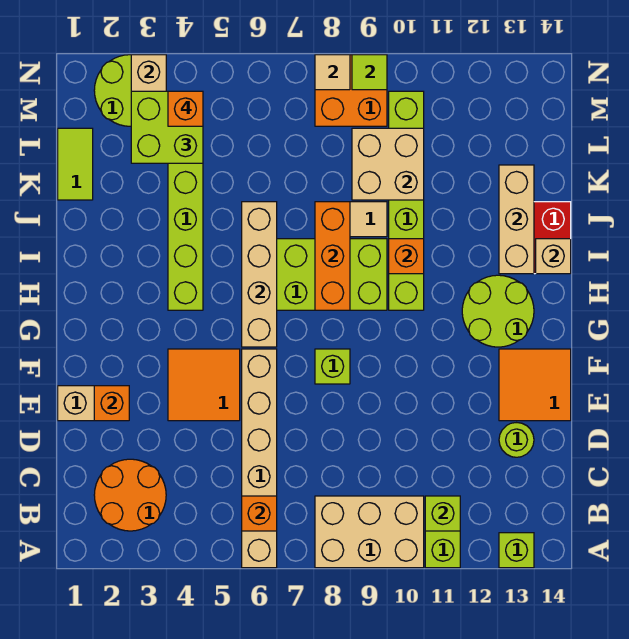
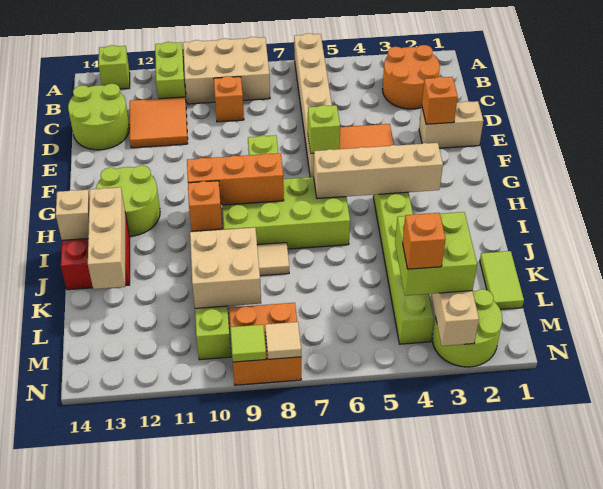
orange brick B6 level 2 -> orange brick C9 level 1
lime brick B11 level 2 -> lime brick F6 level 2
lime round brick D13 level 1 -> lime round brick C13:D14 level 1
orange tile E13:F14 level 1 -> orange tile C11:D12 level 1
tan brick G6:J6 level 2 -> tan brick H3:H6 level 2
orange brick H8:J8 level 2 -> orange brick H8:H10 level 2

